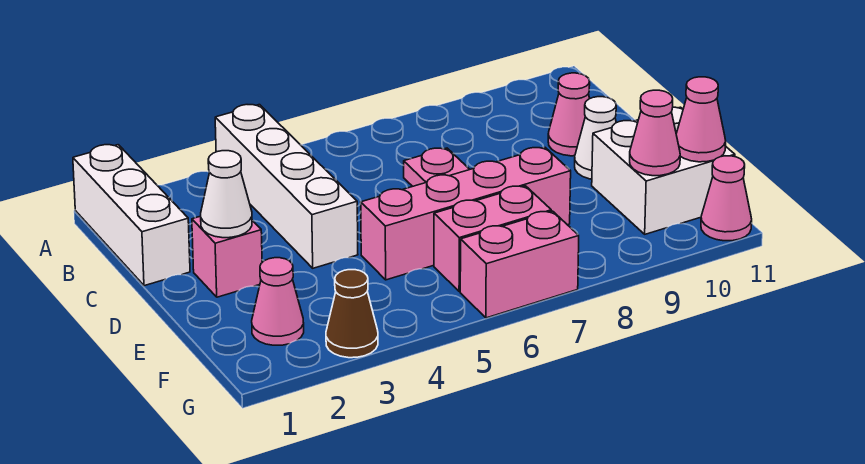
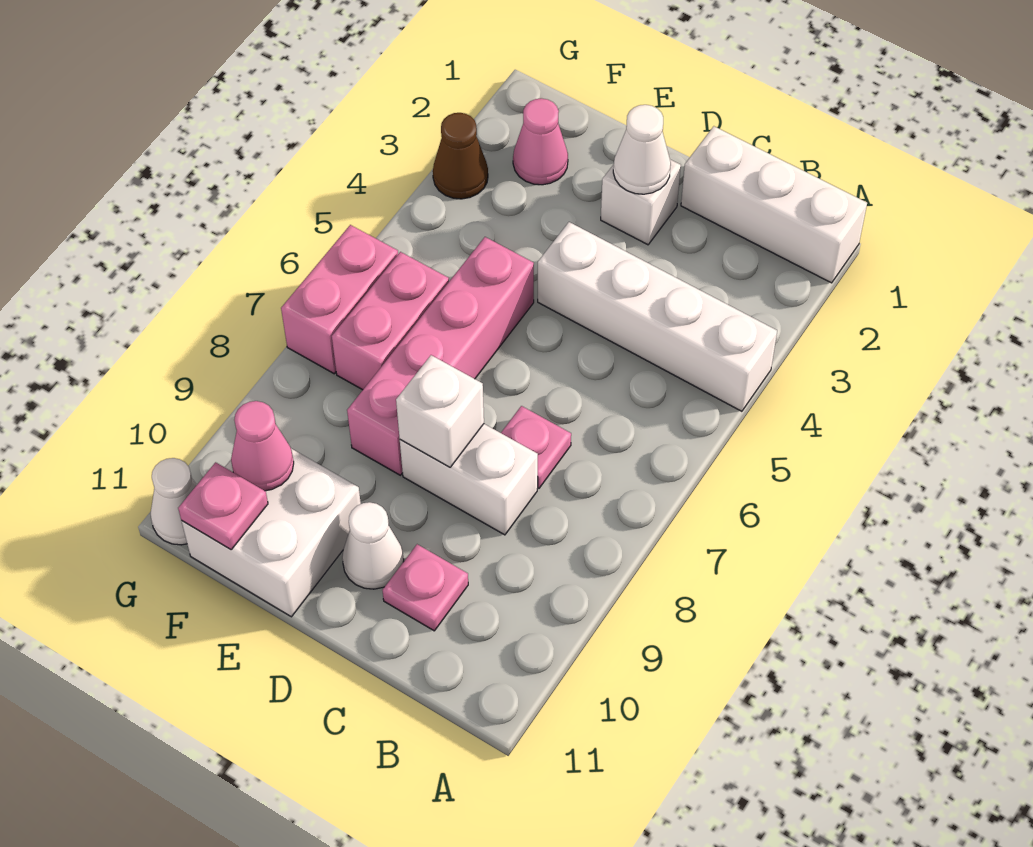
none -> white brick C8:D8 level 1
pink cone C10 level 1 -> pink plate C10 level 1
pink brick D2 level 1 -> white brick D2 level 1
none -> white brick D8 level 2
pink cone F11 level 2 -> pink plate F11 level 2
pink cone G11 level 1 -> white cone G11 level 1

